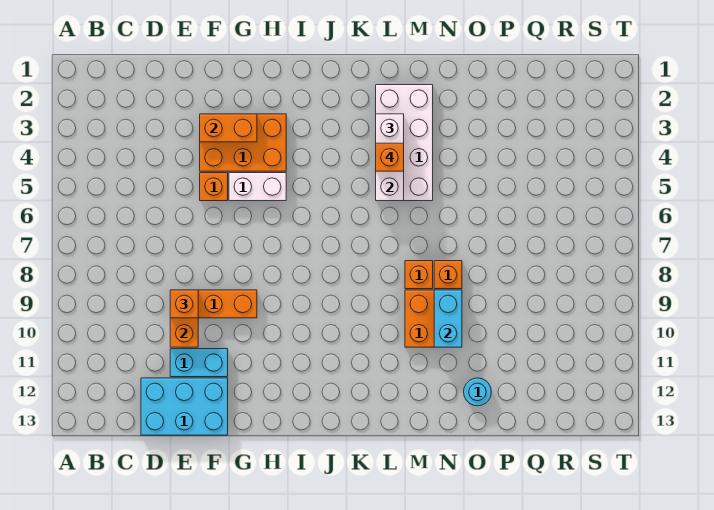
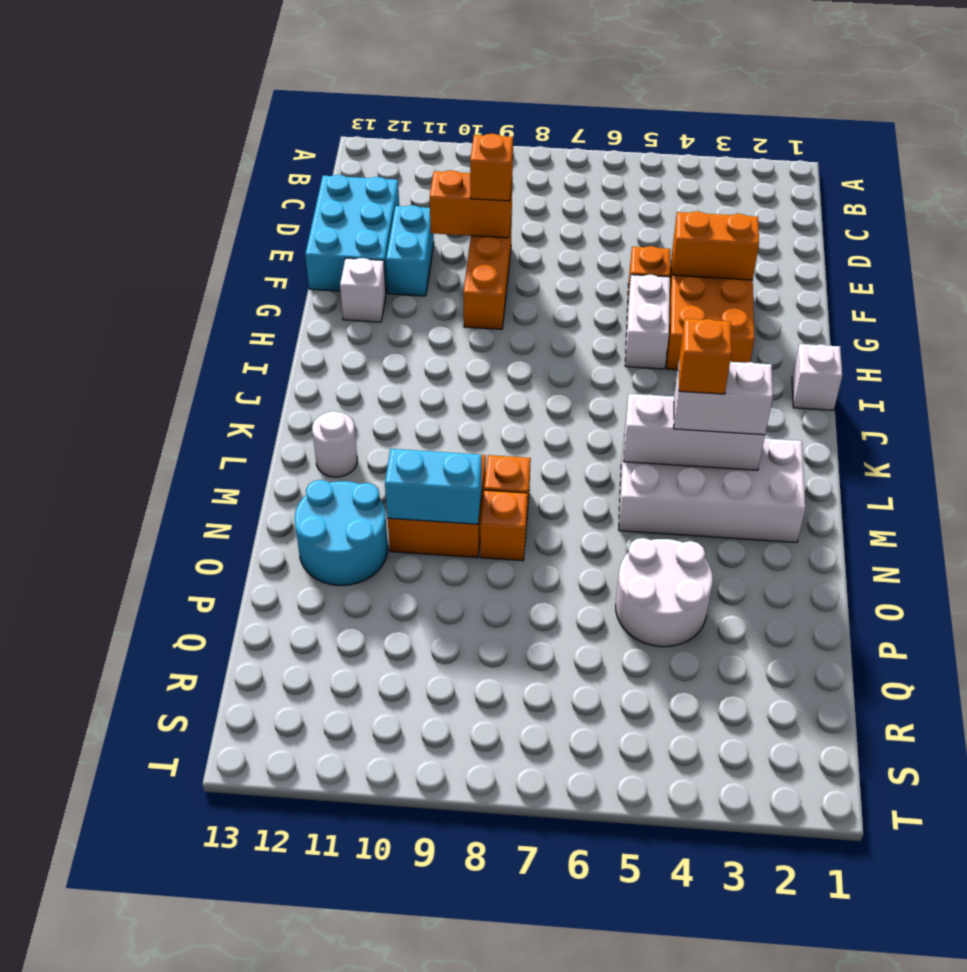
orange brick F3:G3 level 2 -> orange brick F3:F4 level 2
none -> white brick G12 level 1
none -> white brick I1 level 1
none -> white round brick L12 level 1
none -> white round brick O4:P5 level 1
cyan round brick O12 level 1 -> cyan round brick N11:O12 level 1

